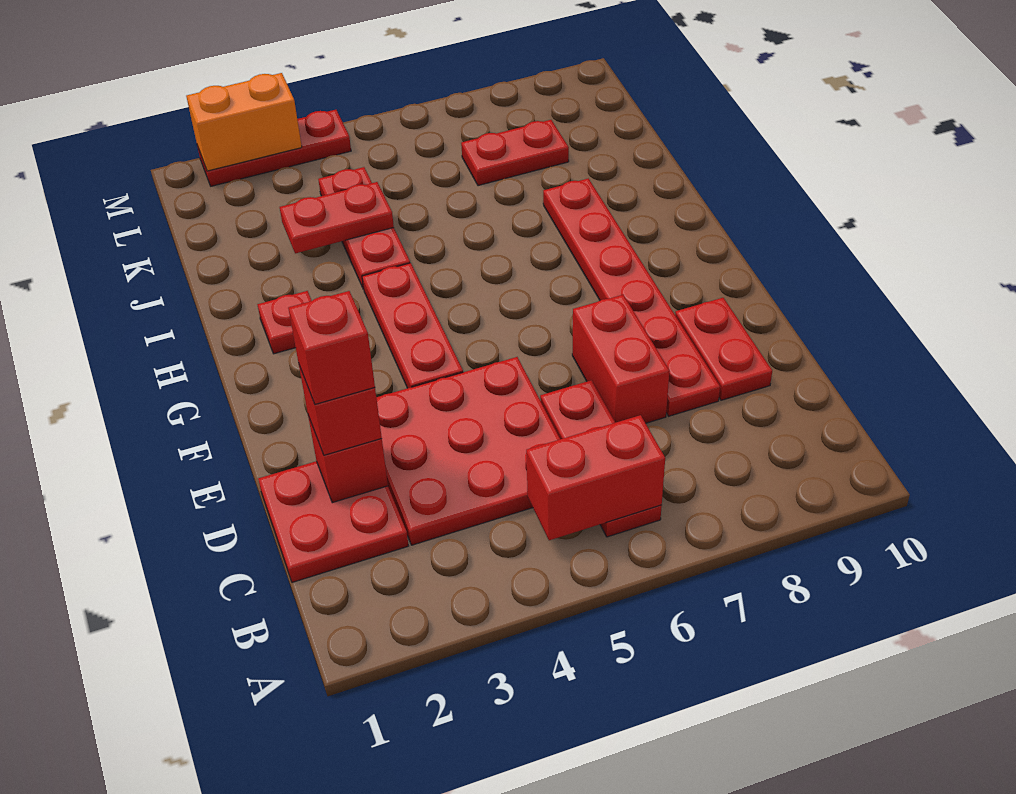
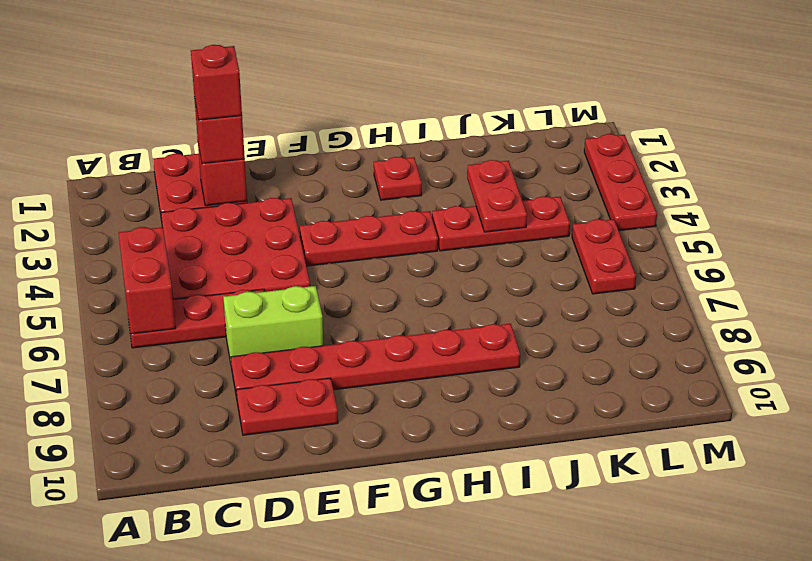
red brick D7:E7 level 1 -> lime brick D7:E7 level 1
red plate K7:K8 level 1 -> red plate L5:L6 level 1
orange brick M2:M3 level 2 -> none

